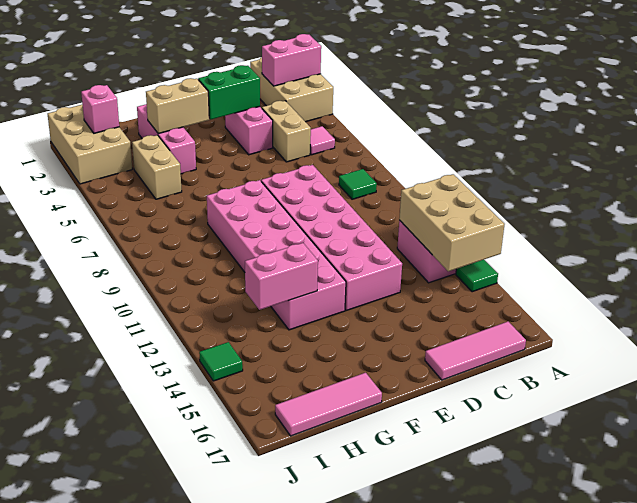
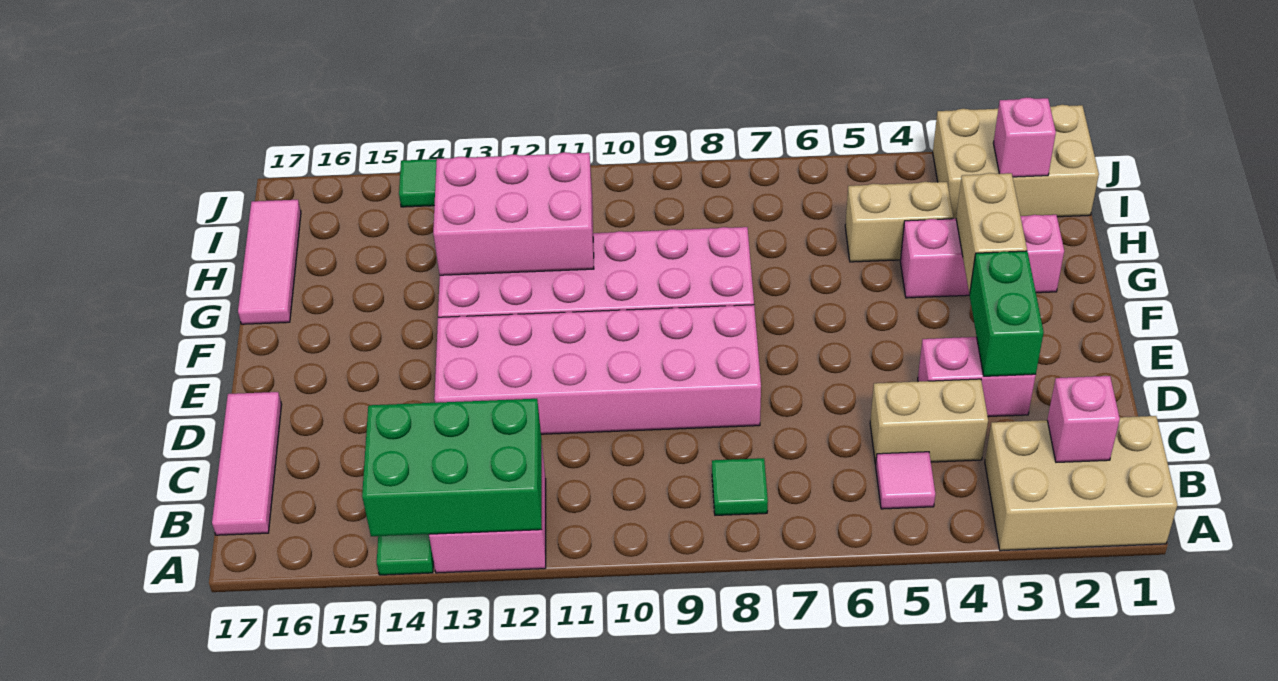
pink brick A2:B2 level 2 -> pink brick B2 level 2
tan brick A12:B14 level 2 -> green brick A12:B14 level 2
pink brick G13:H13 level 2 -> pink brick G11:H13 level 2

